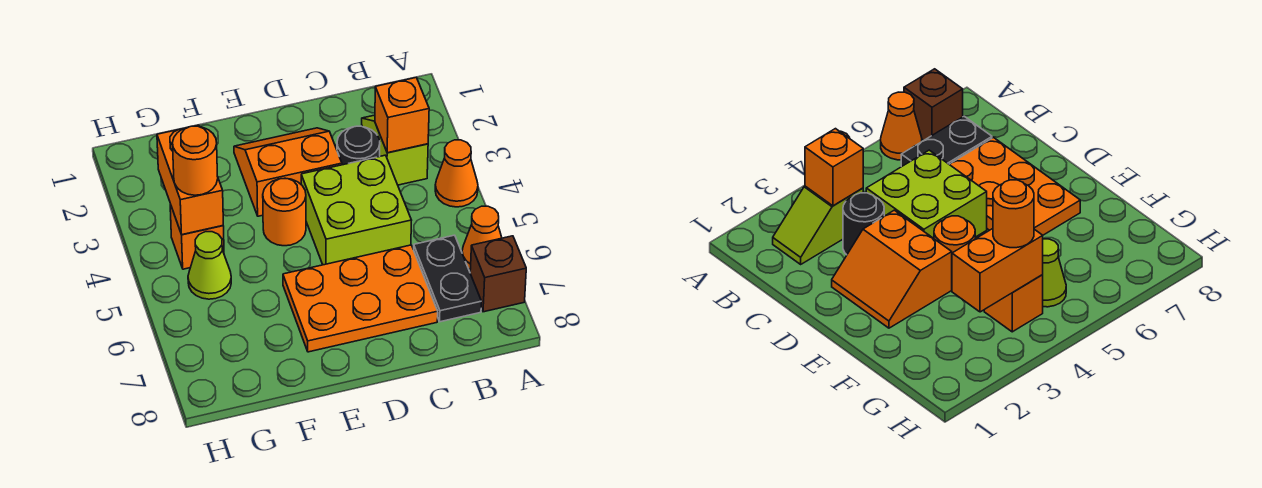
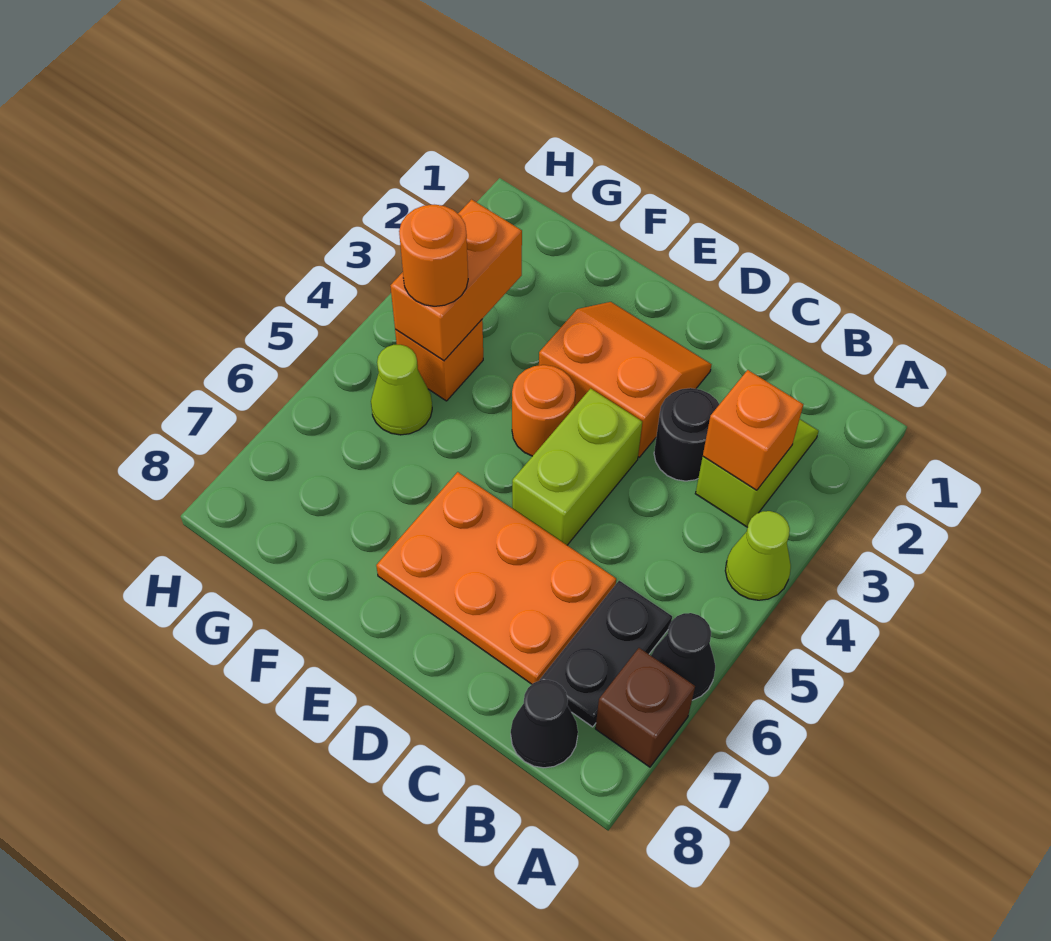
orange cone A4 level 1 -> lime cone A4 level 1
orange cone A6 level 1 -> black cone A6 level 1
none -> black cone B8 level 1
lime brick C4:D5 level 1 -> lime brick D4:D5 level 1

